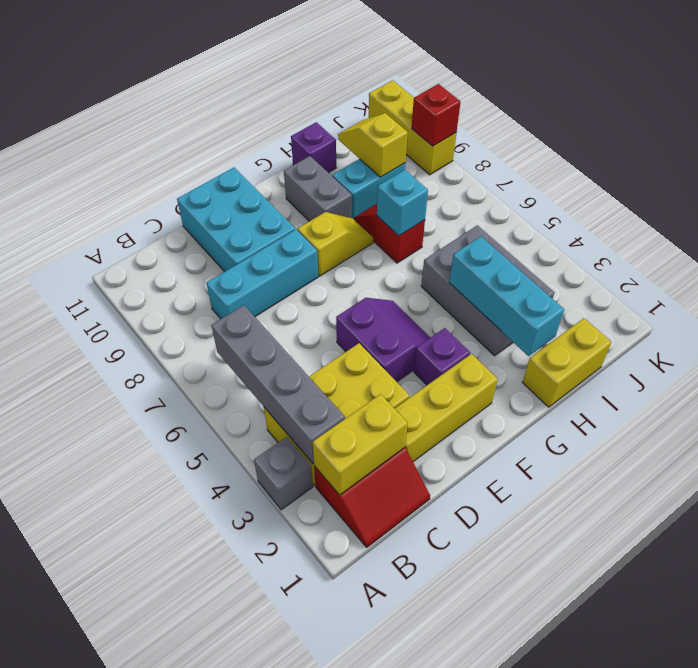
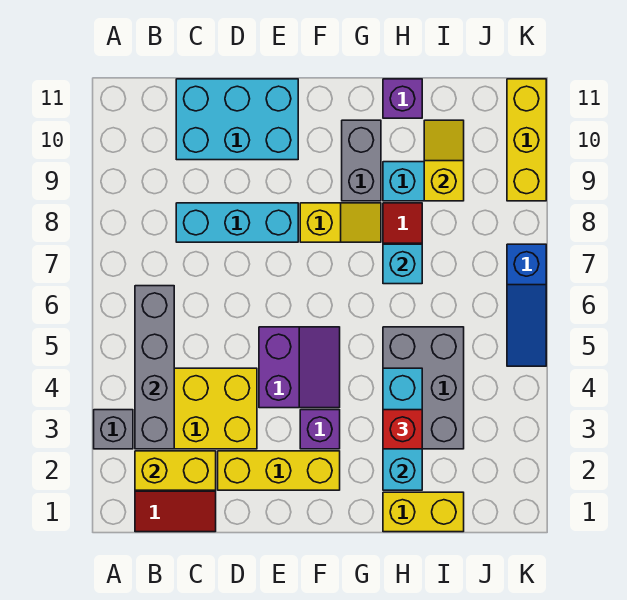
cyan brick D9:E11 level 1 -> cyan brick C10:E11 level 1
none -> blue slope K5:K7 level 1 top 7
red brick K9 level 2 -> red brick H3 level 3

